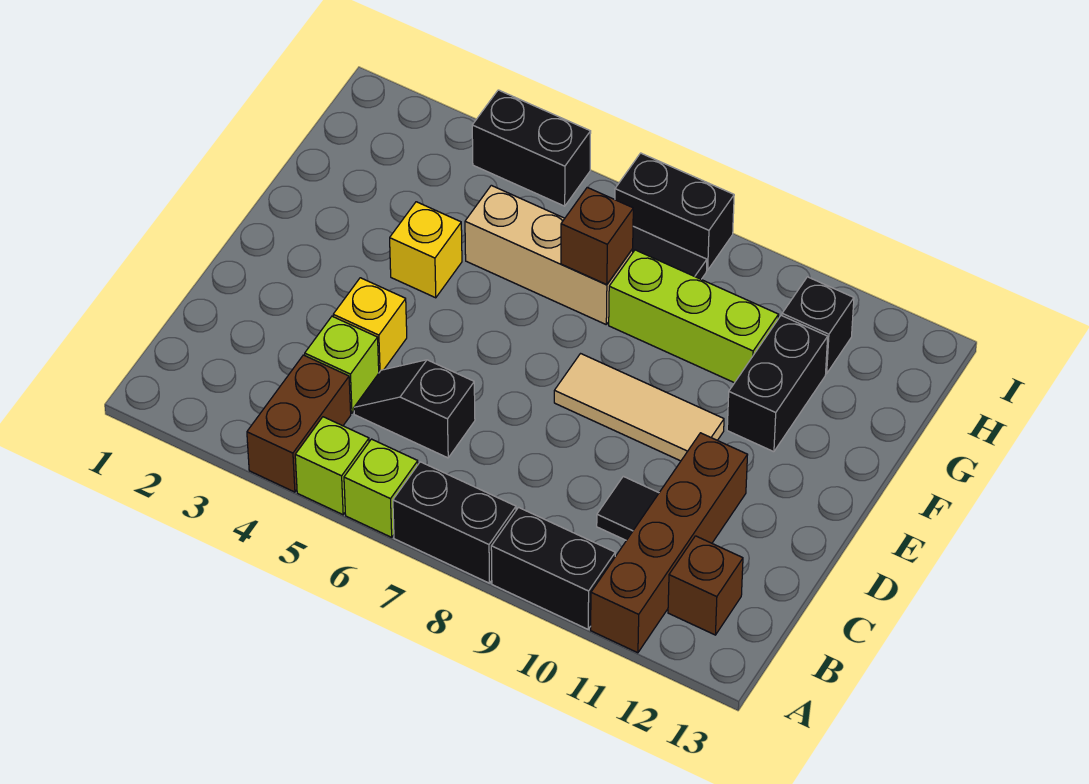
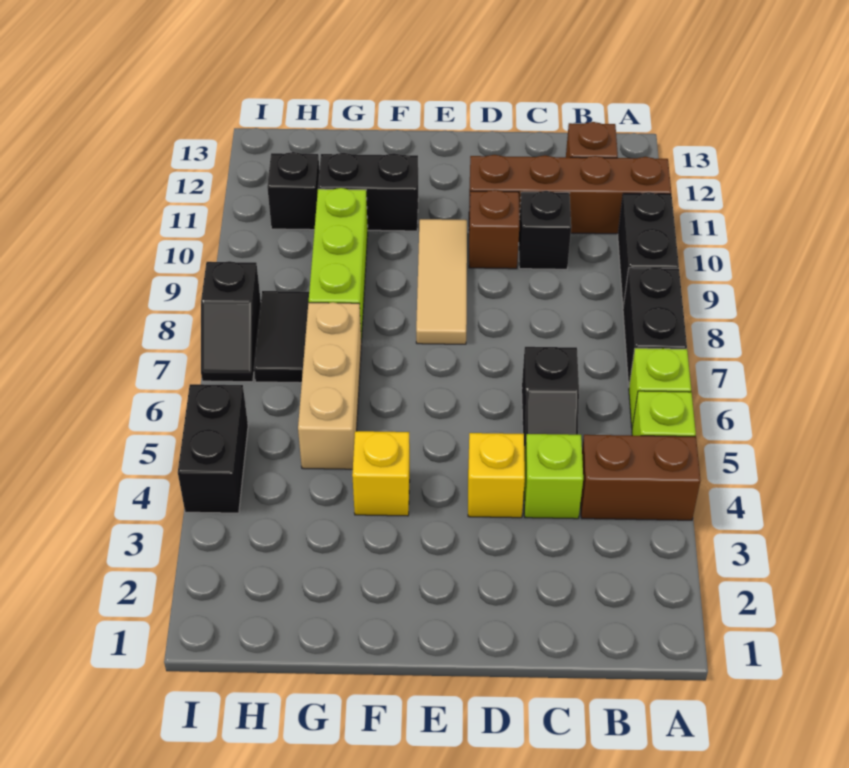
black tile C10 level 1 -> black brick C10 level 1
brown brick G7 level 2 -> brown brick D10 level 1
black brick I7:I8 level 1 -> black slope I7:I8 level 1 top 8

